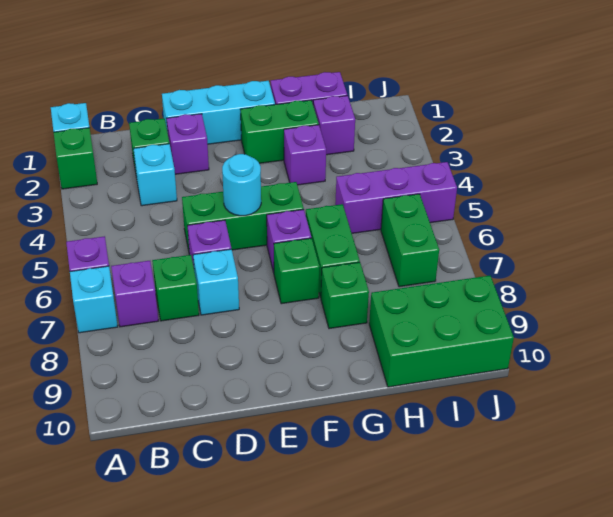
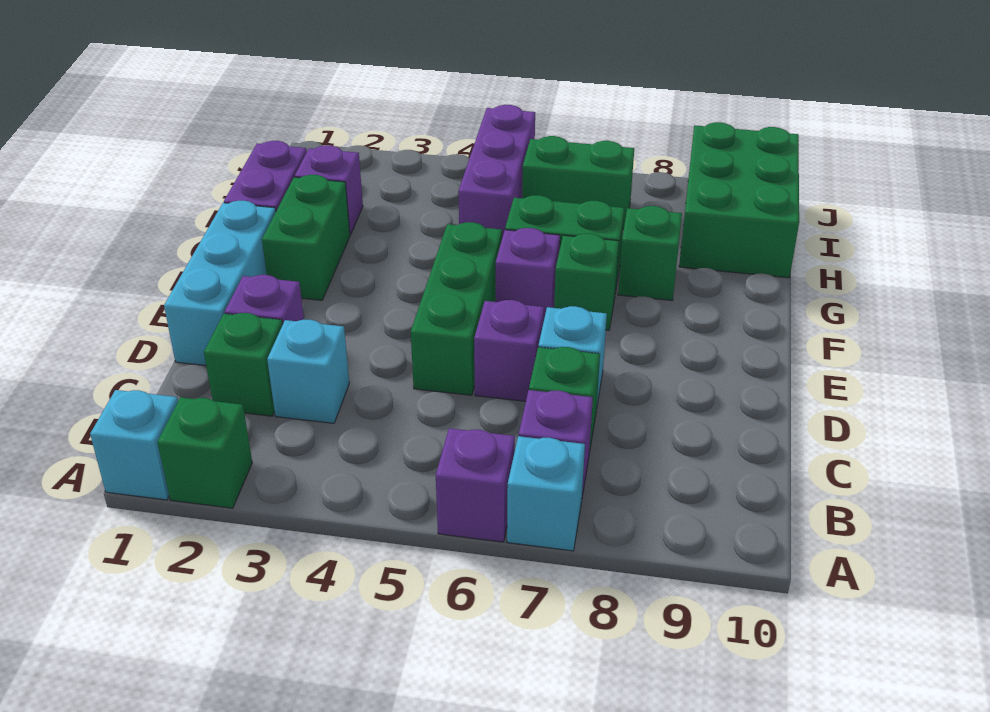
cyan round brick E5 level 2 -> none
purple brick G3 level 1 -> none

